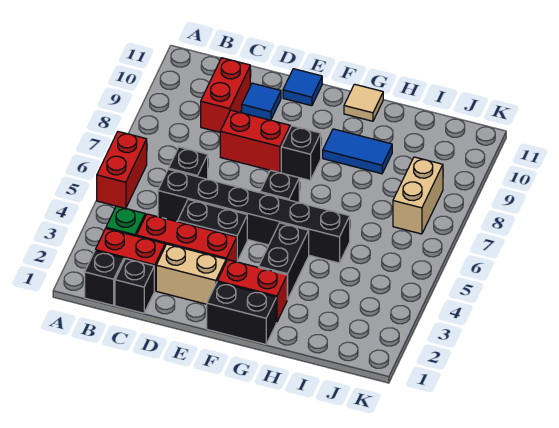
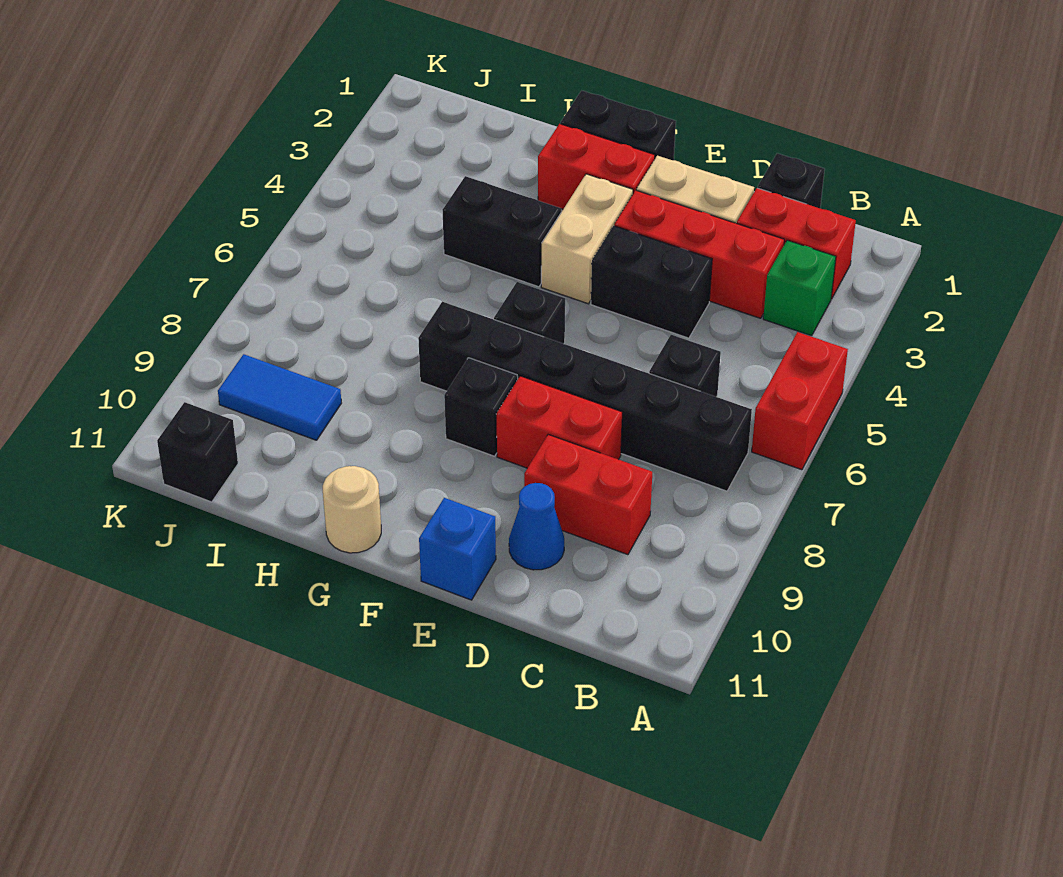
black brick B1 level 1 -> black brick J11 level 1
black brick C5:H5 level 1 -> black brick B7:G7 level 1
red brick C9:C10 level 1 -> red brick C9:D9 level 1
blue tile D10 level 1 -> blue cone D10 level 1
blue tile E11 level 1 -> blue brick E11 level 1
black brick G3:G4 level 1 -> black brick G4:H4 level 1
blue tile G9:H9 level 1 -> blue tile I9:J9 level 1
tan tile G11 level 1 -> tan round brick G11 level 1
tan brick J7:J8 level 1 -> tan brick F3:F4 level 1

